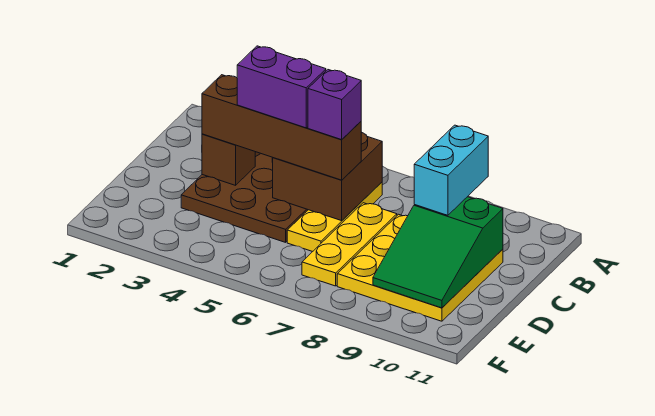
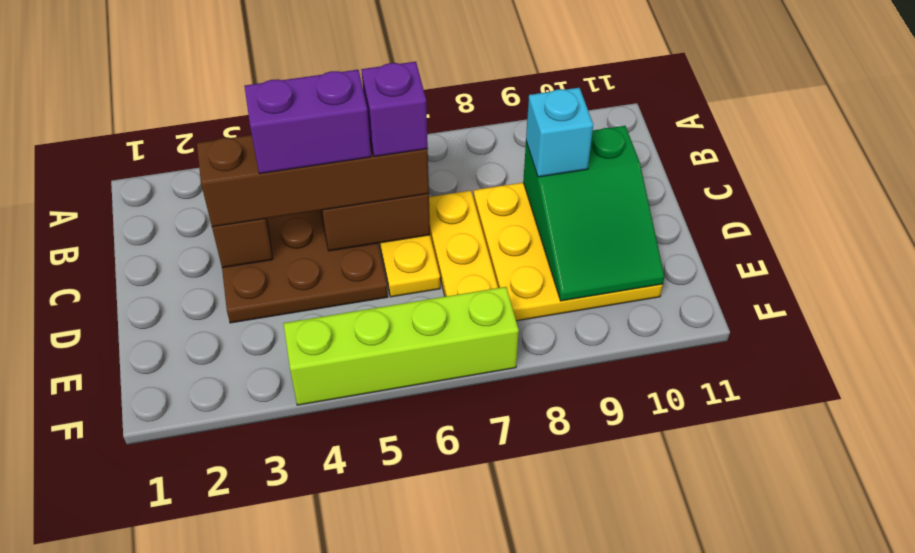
cyan brick B9:C9 level 3 -> cyan brick C9 level 3
none -> lime brick F4:F7 level 1

